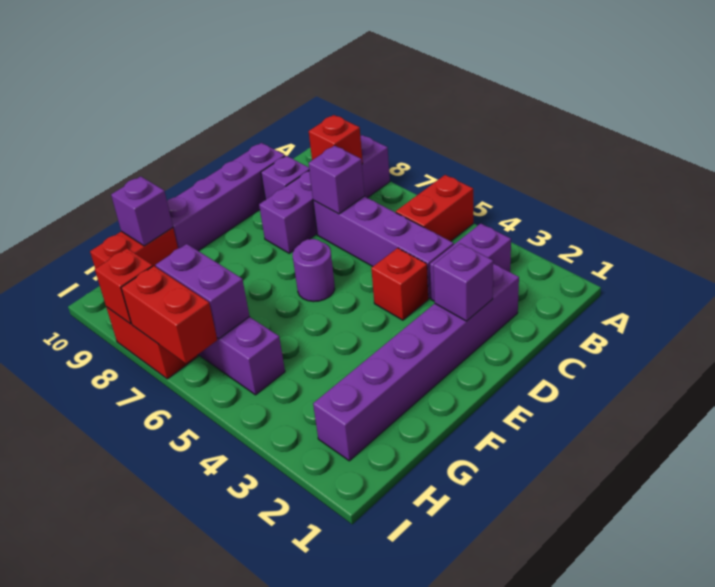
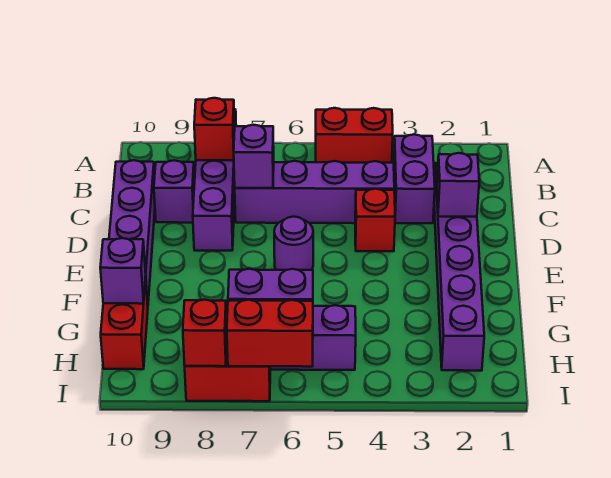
red brick A5:B5 level 1 -> red brick A4:A5 level 1

